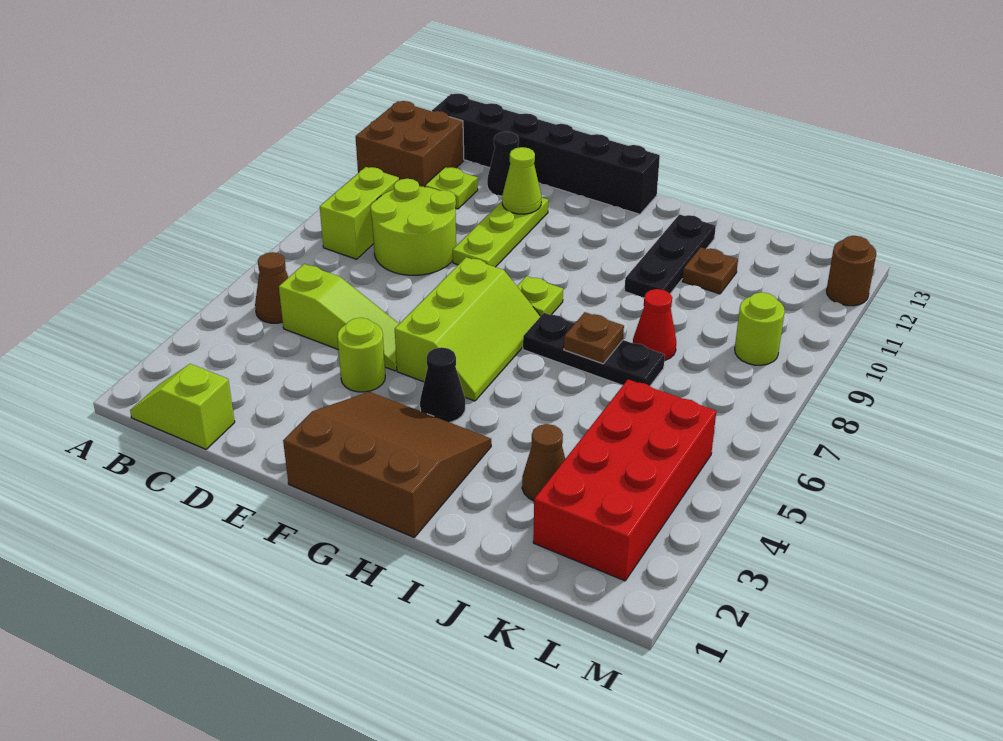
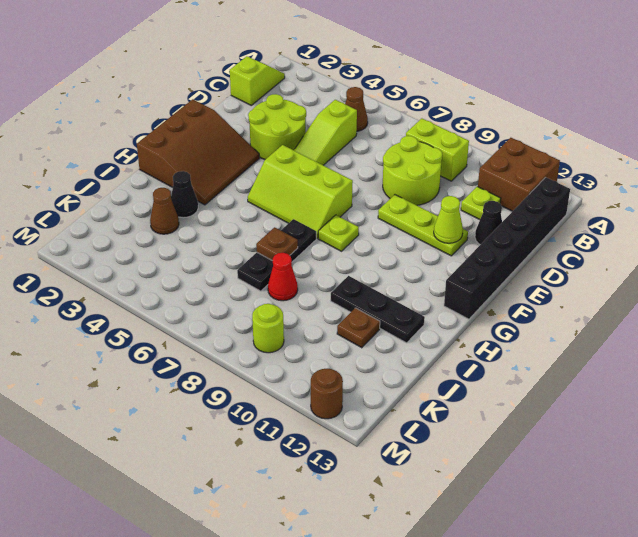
lime round brick E4 level 1 -> lime round brick D3:E4 level 1
black cone G4 level 1 -> black cone I3 level 1
red brick K2:L5 level 1 -> none

